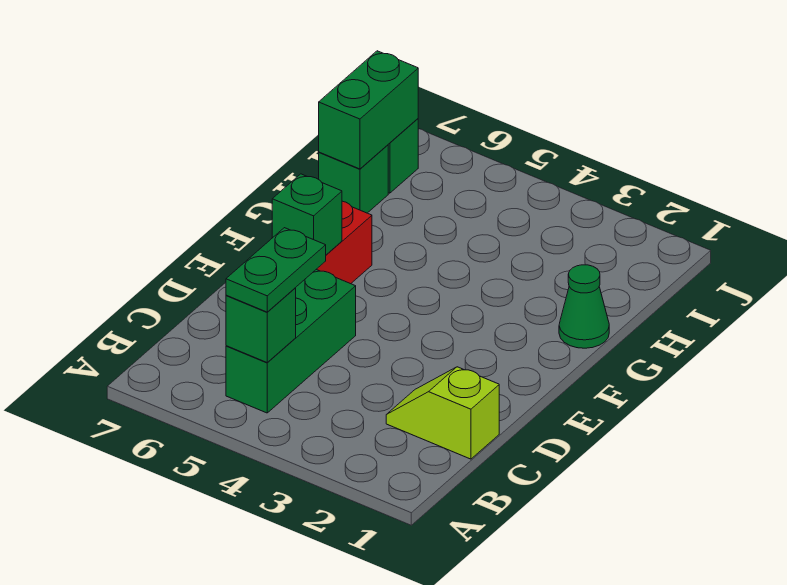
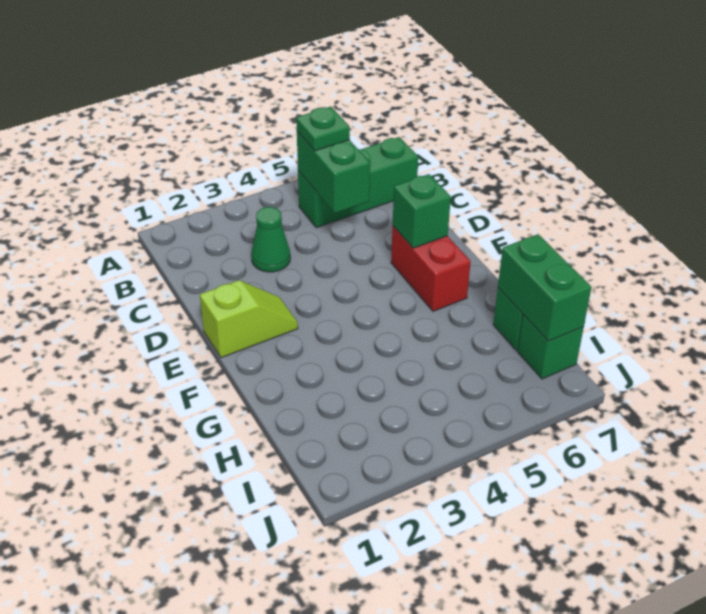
green brick B5:D5 level 1 -> green brick B5:B7 level 1
green brick B5 level 2 -> green brick B5:C5 level 2
green plate B5:C5 level 3 -> green plate B5 level 3
lime slope C1:C2 level 1 top 1 -> lime slope E1:E2 level 1 top 1
green cone G1 level 1 -> green cone C3 level 1

